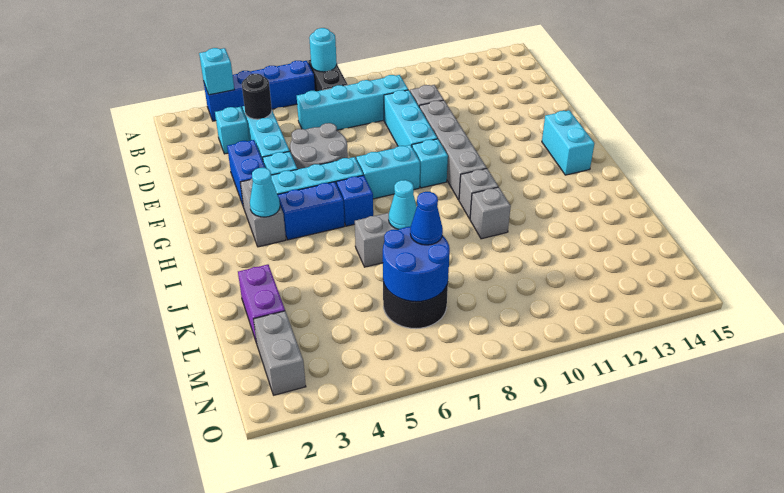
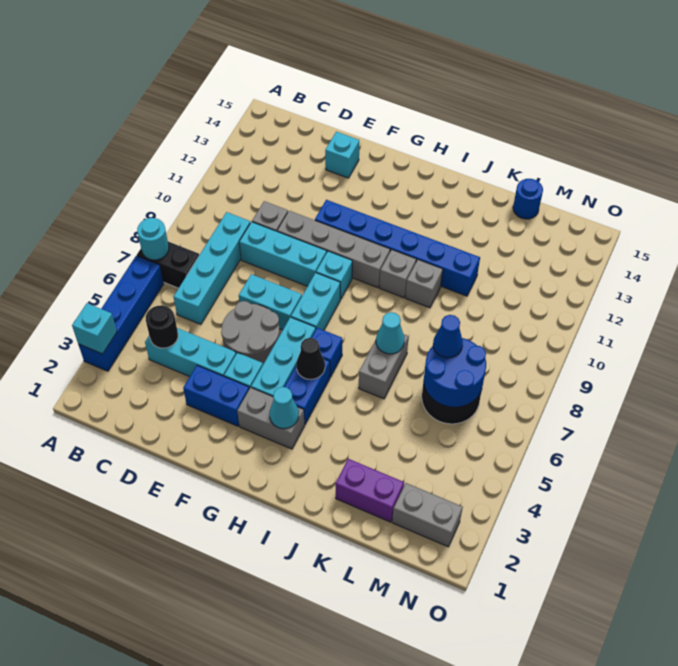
cyan brick C3 level 1 -> cyan brick E14 level 1
none -> blue brick F11:K11 level 1
cyan brick G14:H14 level 1 -> cyan brick E7:F7 level 1
none -> black cone H5 level 2
none -> blue round brick L15 level 1

